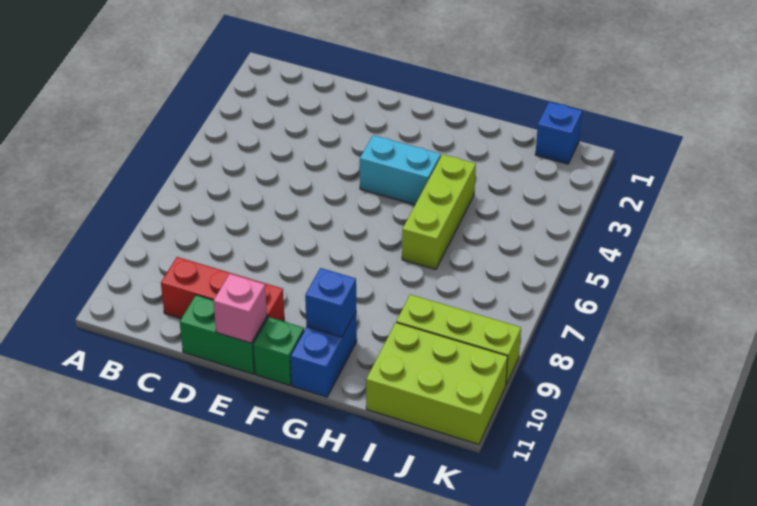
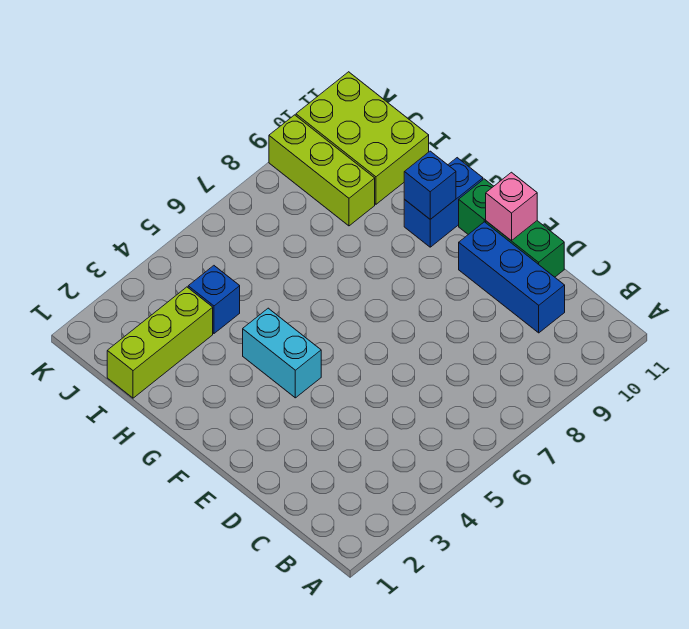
red brick C10:E10 level 1 -> blue brick C10:E10 level 1
lime brick H4:H6 level 1 -> lime brick I1:I3 level 1
blue brick J1 level 1 -> blue brick I4 level 1

